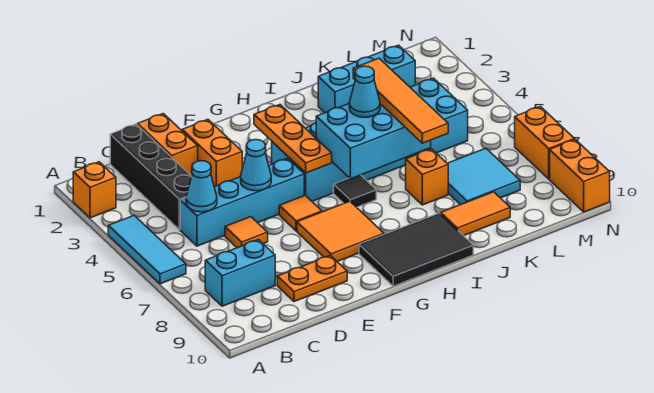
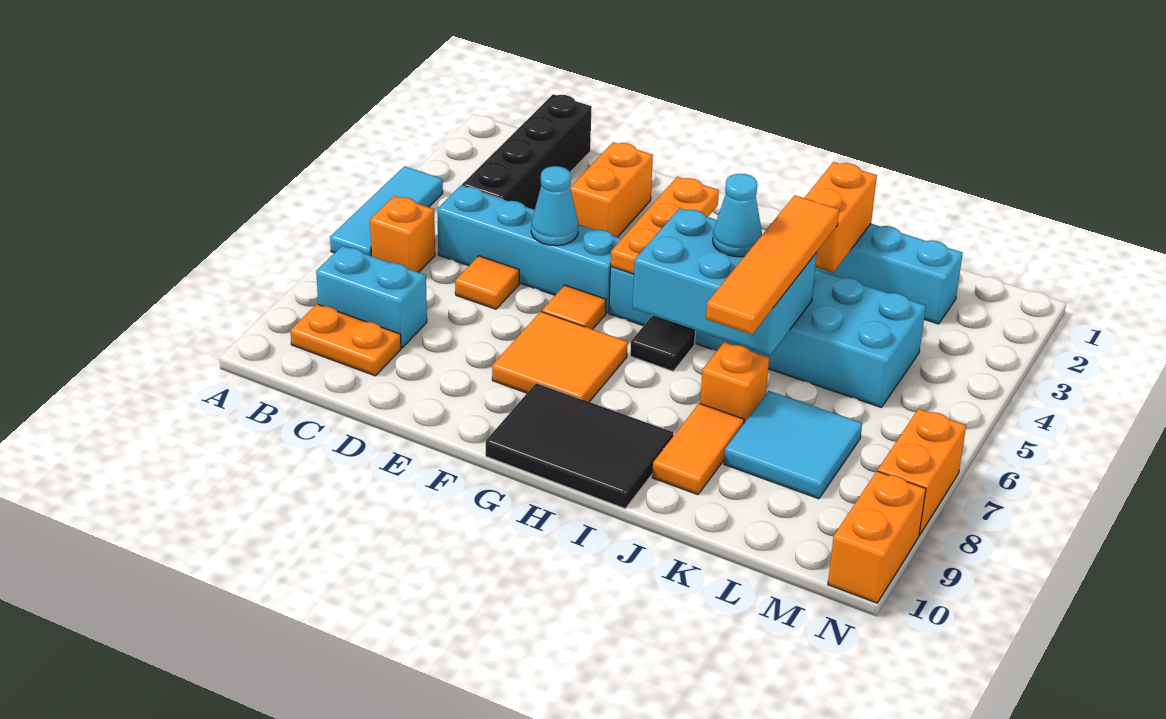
orange brick A2 level 1 -> orange brick B6 level 1
cyan cone C5 level 2 -> none
orange brick D1:D2 level 1 -> orange brick J2:J3 level 2
orange plate D9:E9 level 1 -> orange plate B9:C9 level 1
orange tile J9:K9 level 1 -> orange tile J8:J9 level 1

